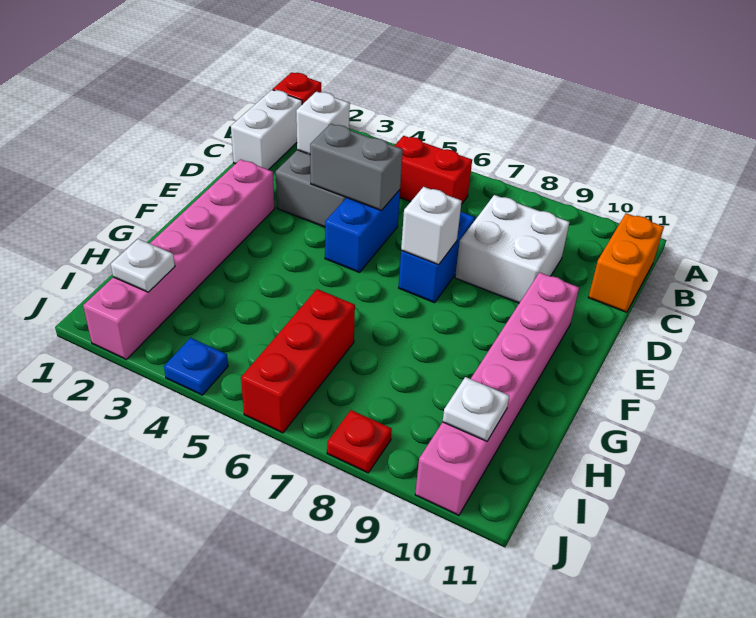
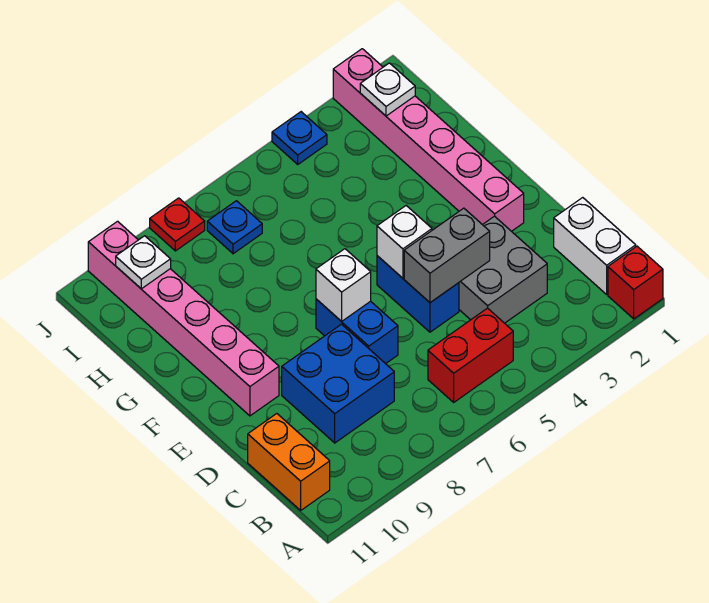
white brick C3 level 2 -> white brick E5 level 2
white brick C8:D9 level 1 -> blue brick C8:D9 level 1
red brick H6:J6 level 1 -> none
none -> blue plate I7 level 1

